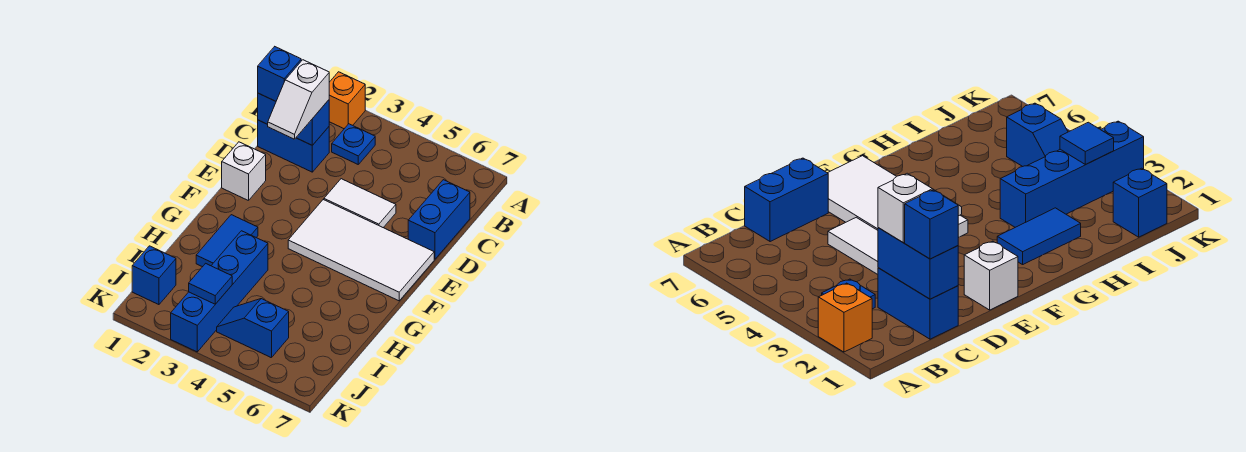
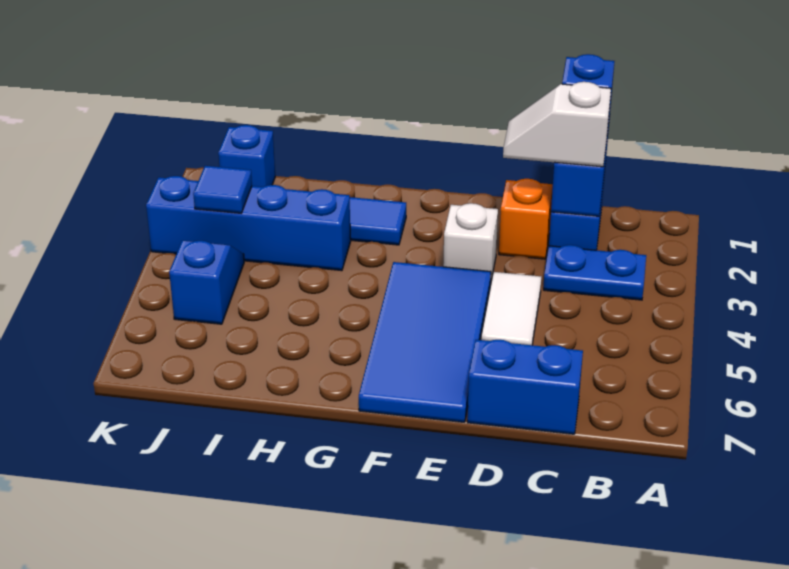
orange brick A2 level 1 -> orange brick D2 level 1
blue plate B3 level 1 -> blue plate B3:C3 level 1
white brick E1 level 1 -> white brick E3 level 1
white tile E4:F7 level 1 -> blue tile E4:F7 level 1

